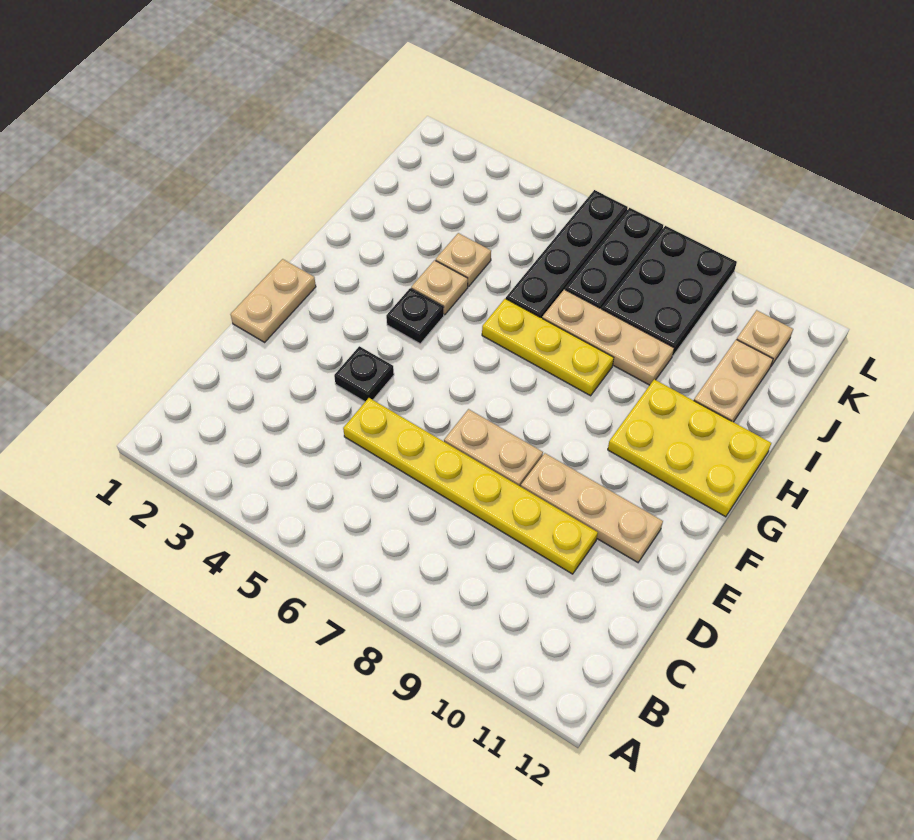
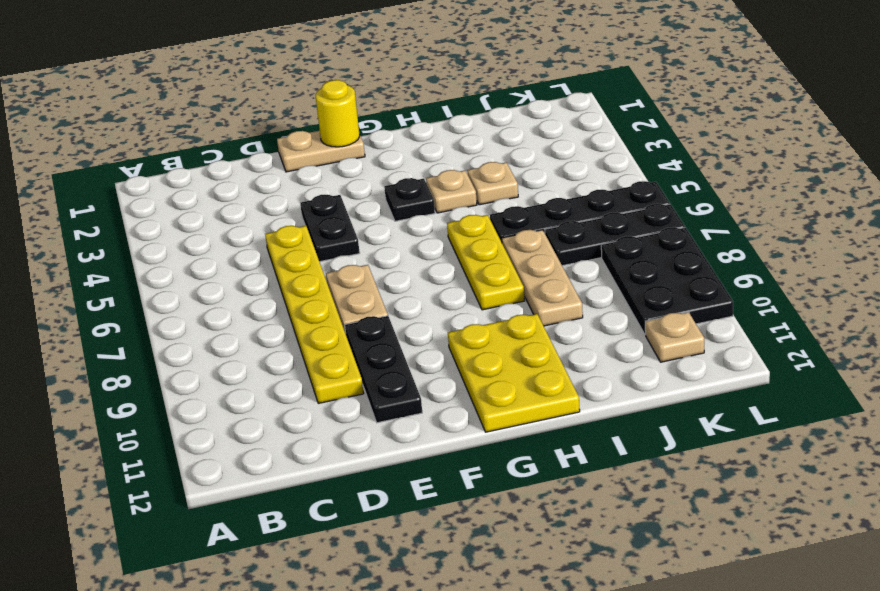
black plate E4 level 1 -> black plate E4:E5 level 1
tan plate E9:E11 level 1 -> black plate E9:E11 level 1
none -> yellow round brick F1 level 2
tan plate I11:J11 level 1 -> none
black plate J8:L9 level 1 -> black plate K8:L10 level 1

